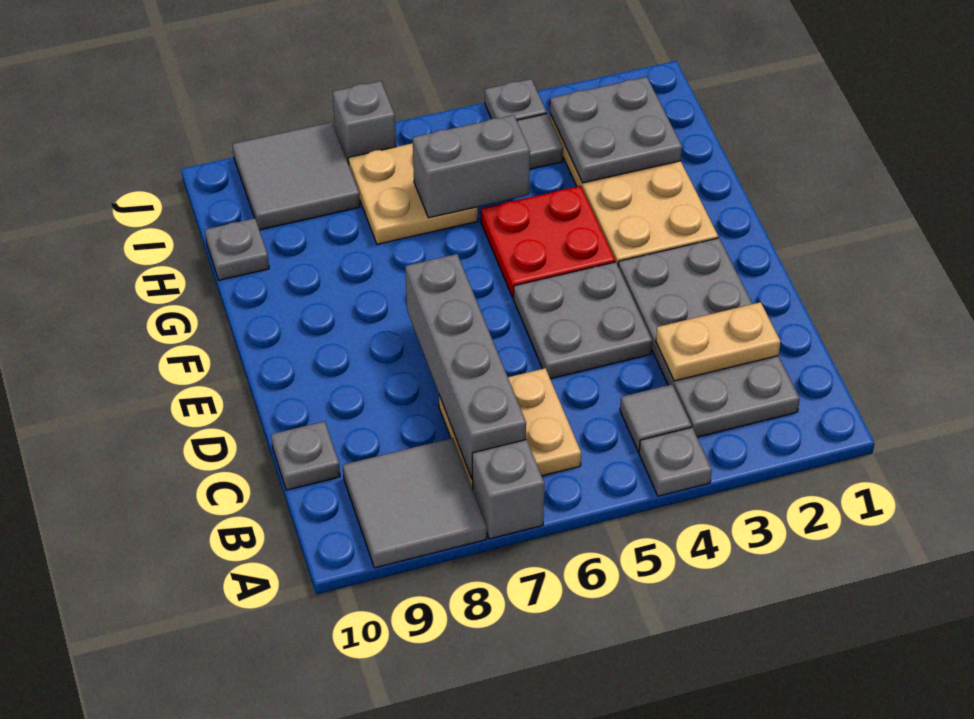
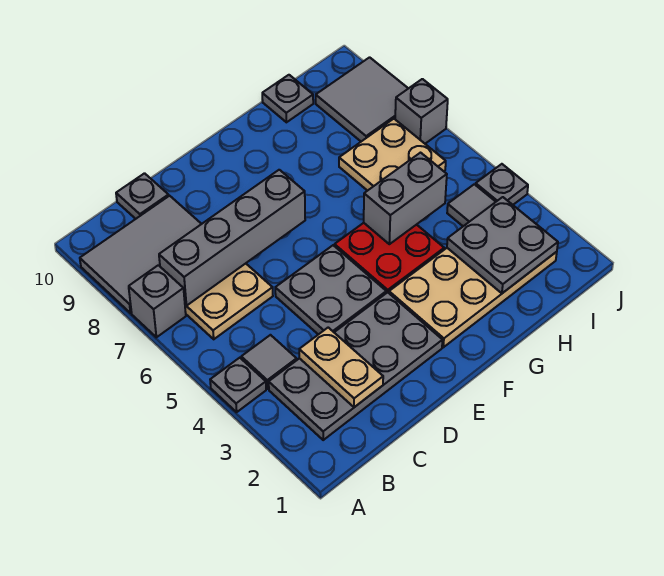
grey tile A8:B9 level 1 -> grey tile A8:C9 level 1
grey brick H5:H6 level 2 -> grey brick G5:H5 level 2

